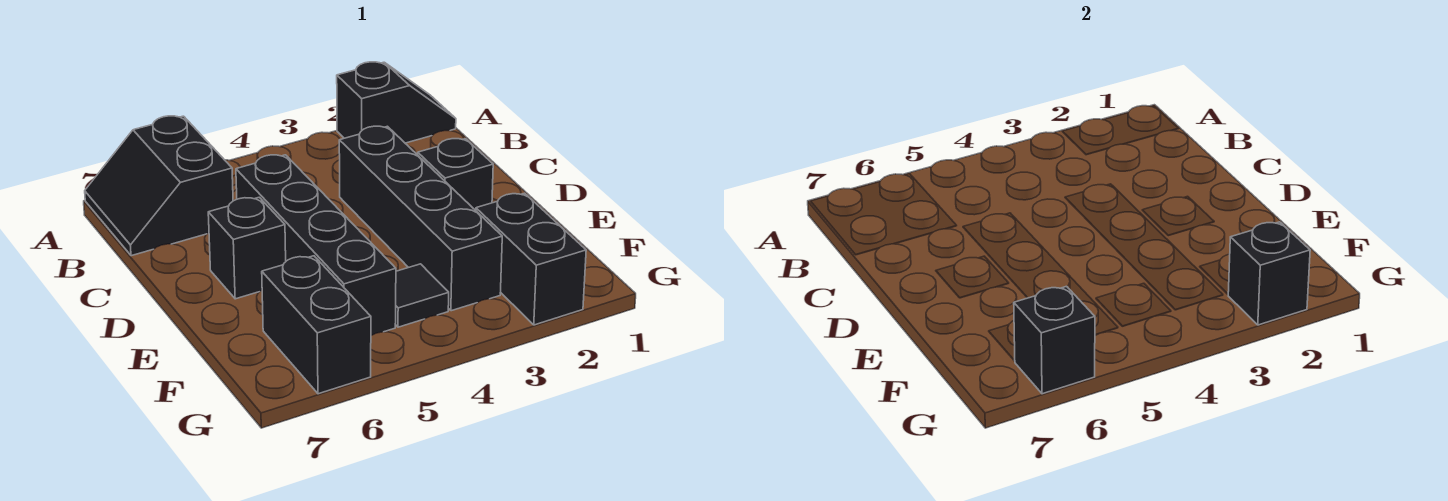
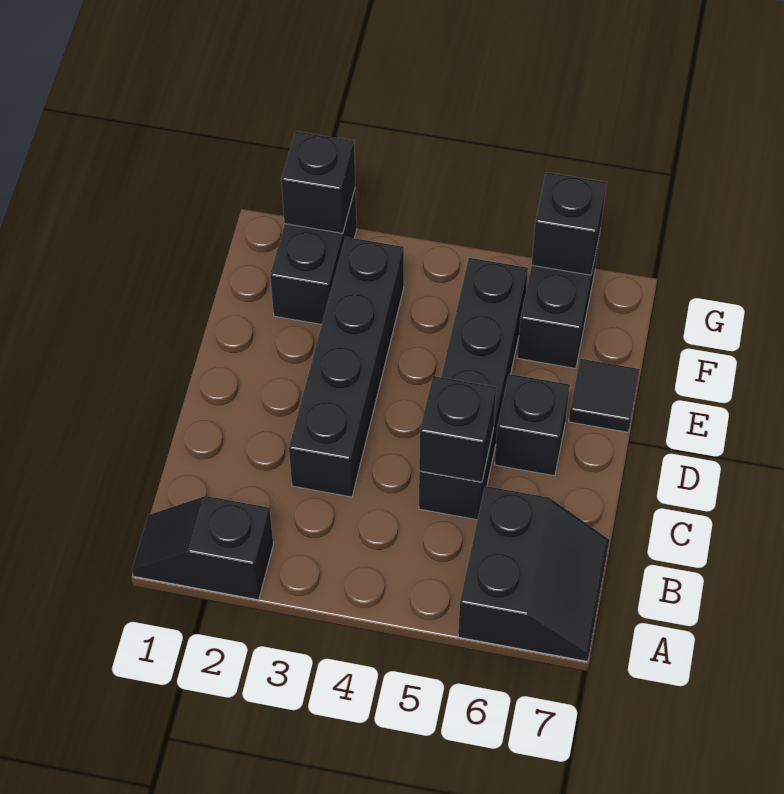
black brick D2 level 1 -> black brick C5 level 2
black tile F4 level 1 -> black tile E7 level 1

